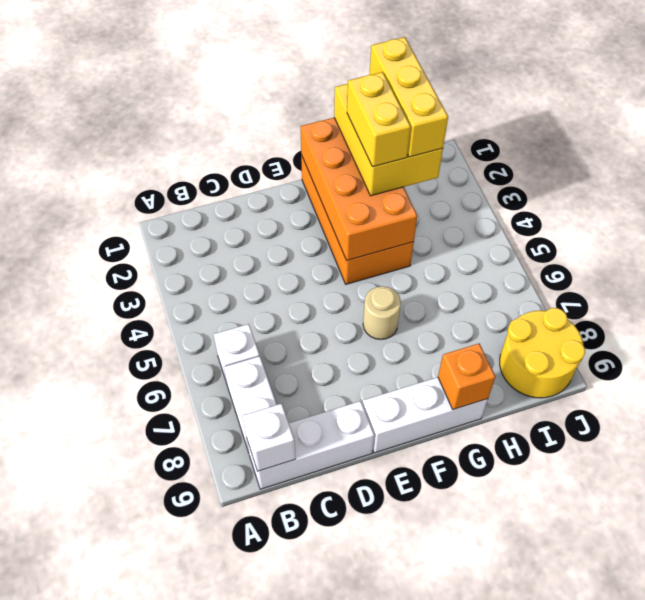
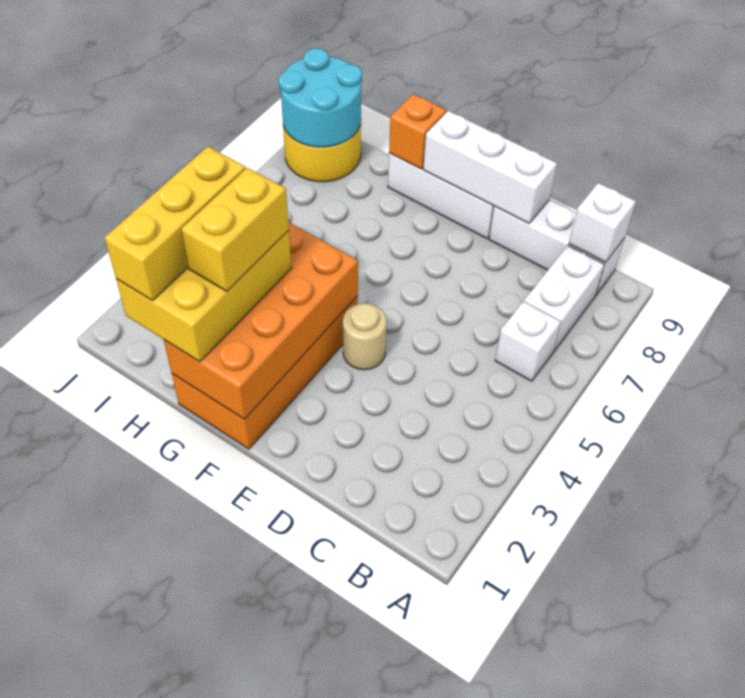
none -> white brick D9:F9 level 2
tan round brick F6 level 1 -> tan round brick E4 level 1
none -> cyan round brick I8:J9 level 2

